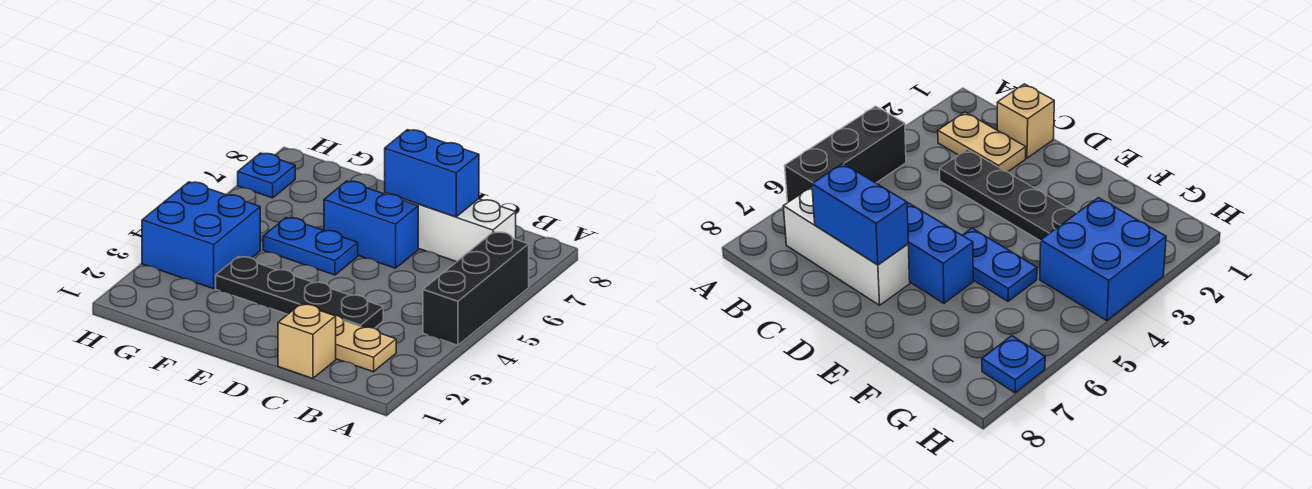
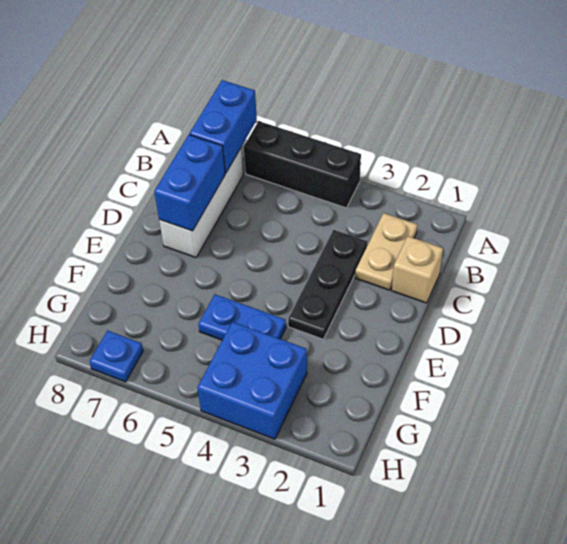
black plate C3:F3 level 1 -> black plate C3:E3 level 1
blue brick D6:E6 level 1 -> blue brick A7:B7 level 2
blue plate E5:F5 level 1 -> blue plate F4:F5 level 1

